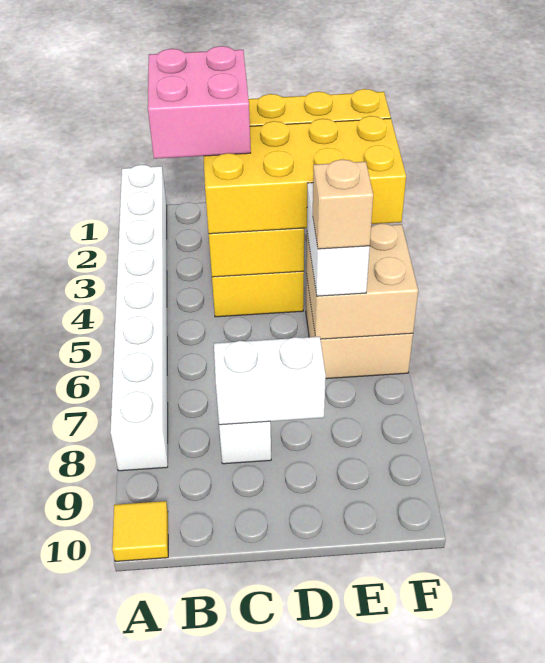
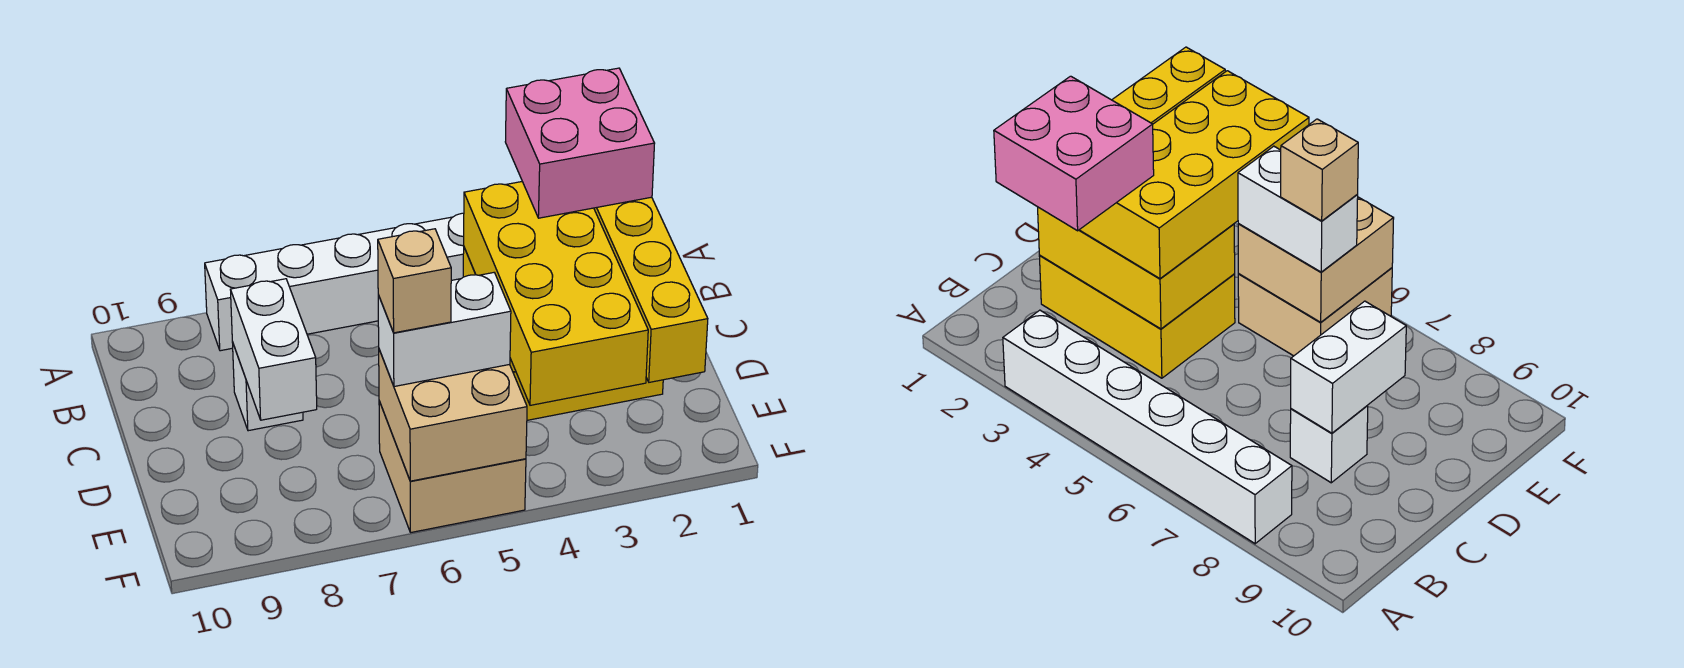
white brick A1:A8 level 1 -> white brick A3:A8 level 1
yellow tile A10 level 1 -> none

